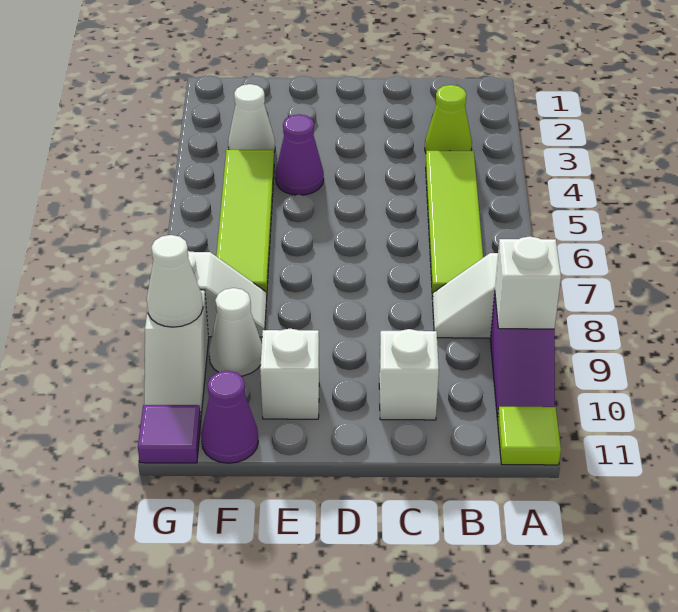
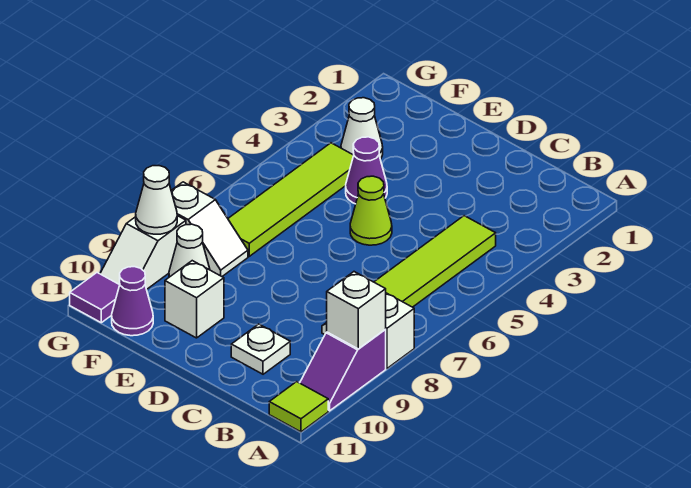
lime cone B3 level 1 -> lime cone D5 level 1
white brick C10 level 1 -> white plate C10 level 1

